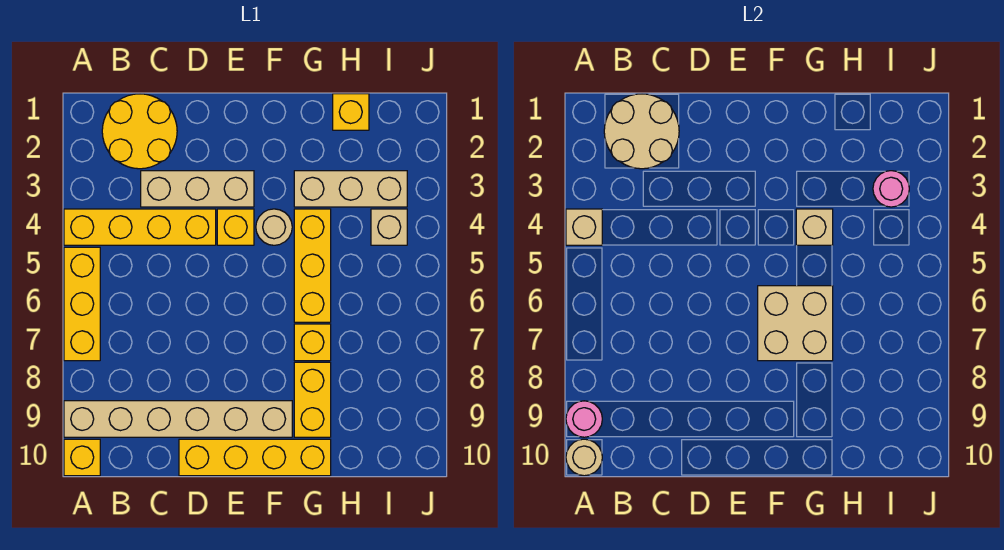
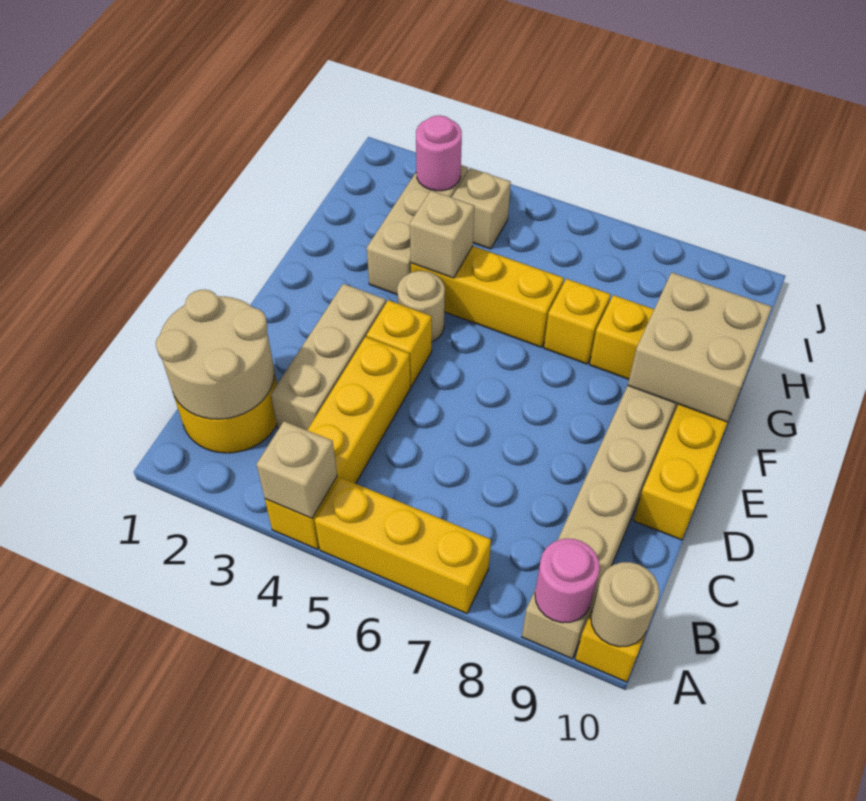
tan brick F6:G7 level 2 -> tan brick F9:G10 level 2
yellow brick H1 level 1 -> none

